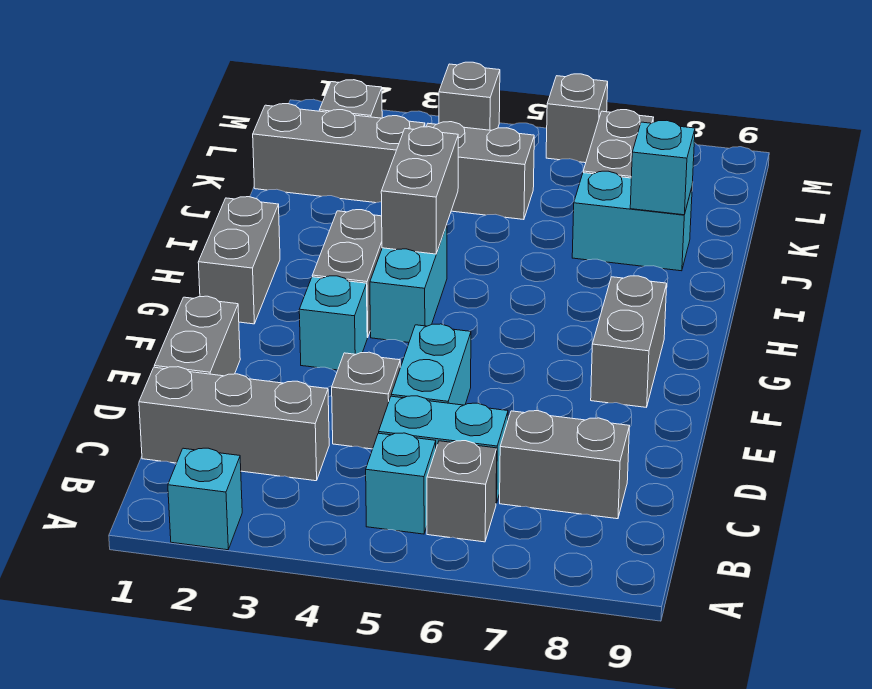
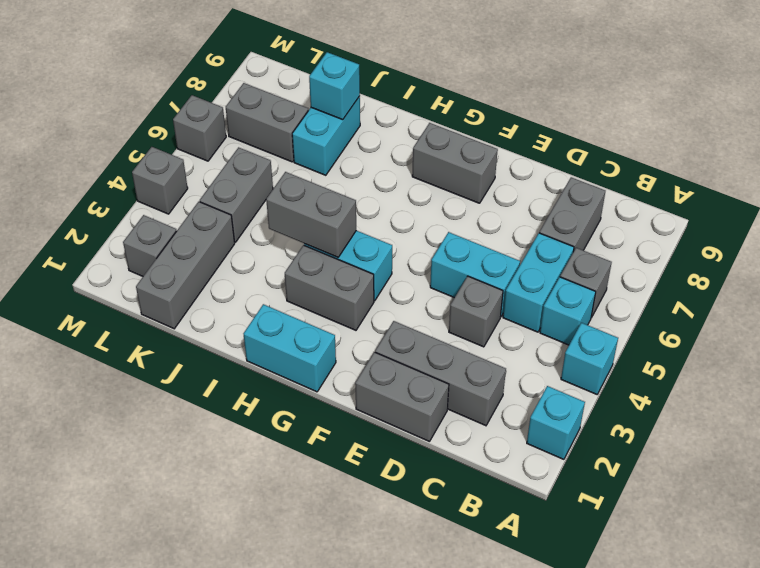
grey brick C1:C3 level 1 -> grey brick C2:E2 level 1
cyan brick F3 level 1 -> cyan brick A4 level 1
grey brick G1:H1 level 1 -> cyan brick G1:H1 level 1

